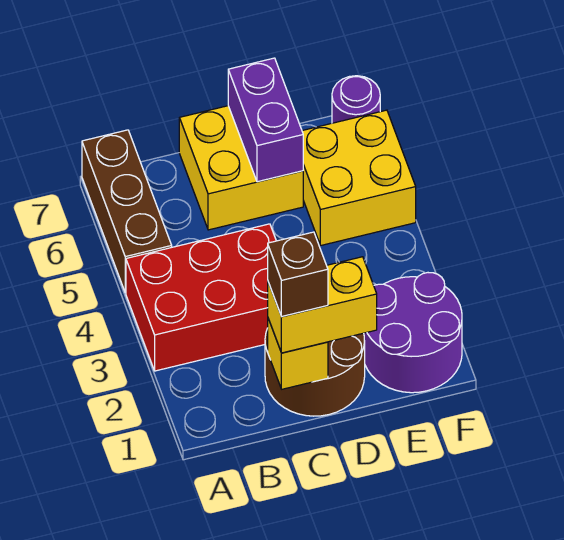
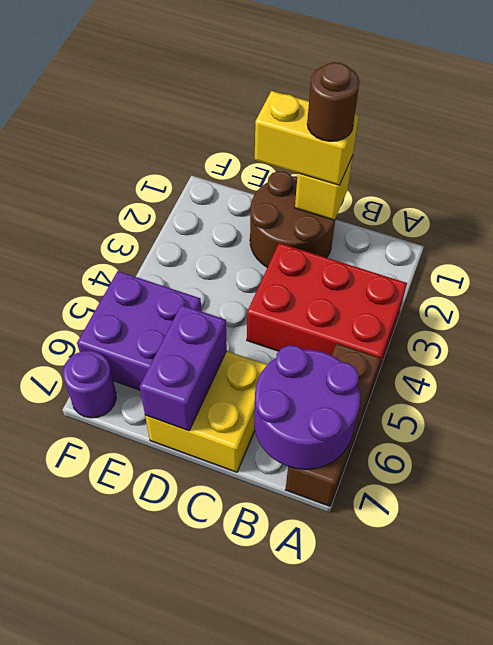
brown brick C1 level 4 -> brown round brick C1 level 4
purple round brick E1:F2 level 1 -> purple round brick A6:B7 level 2
yellow brick E5:F6 level 1 -> purple brick E5:F6 level 1

